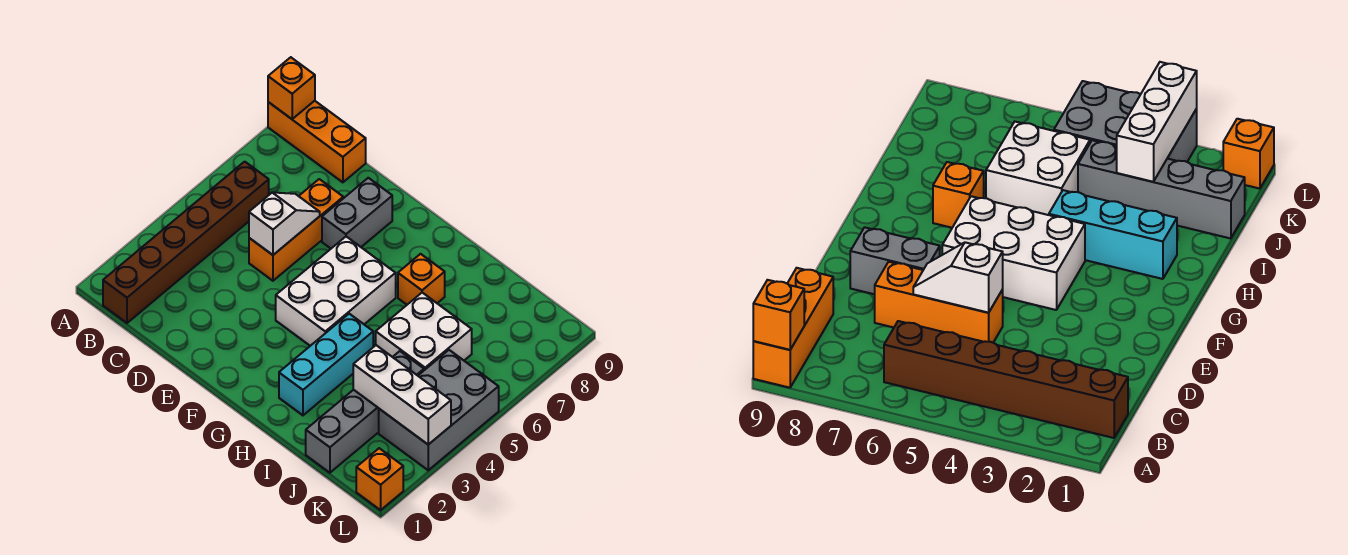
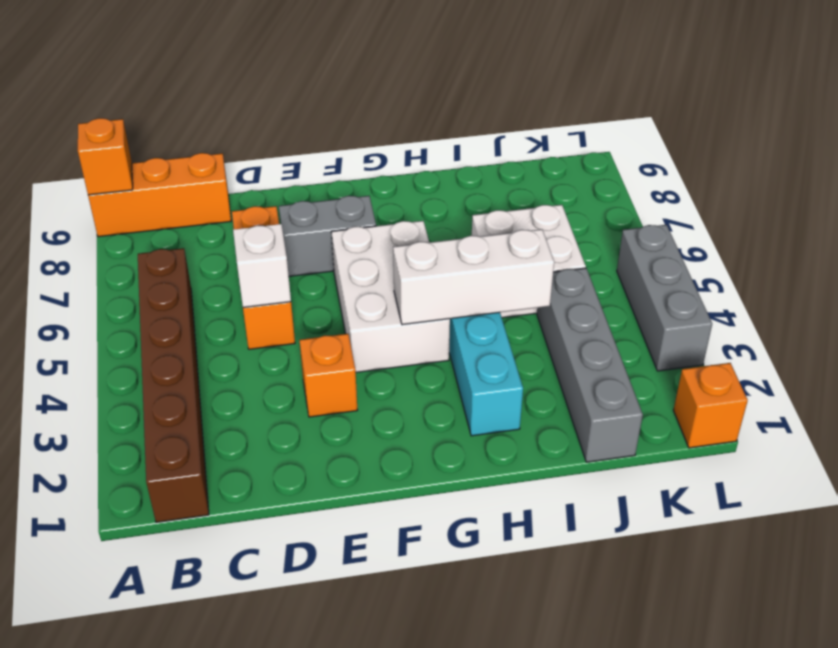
grey brick E7:E8 level 1 -> grey brick E7:F7 level 1
orange brick H7 level 1 -> orange brick E3 level 1
white brick J3:L3 level 2 -> white brick G4:I4 level 2
grey brick K3:L5 level 1 -> grey brick L3:L5 level 1

